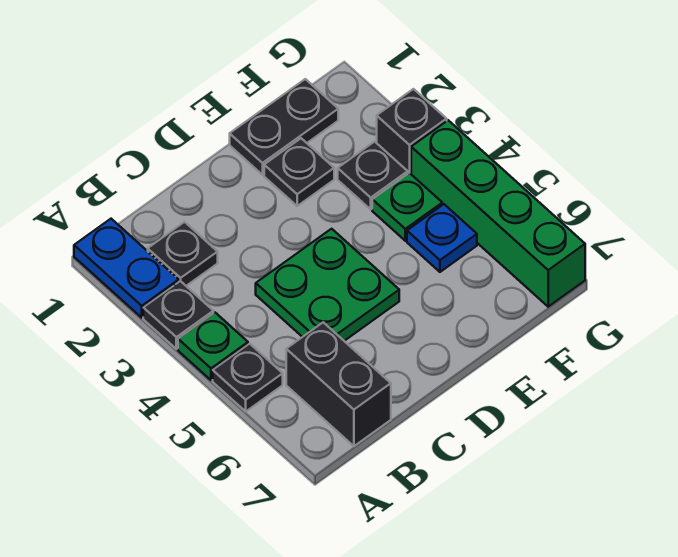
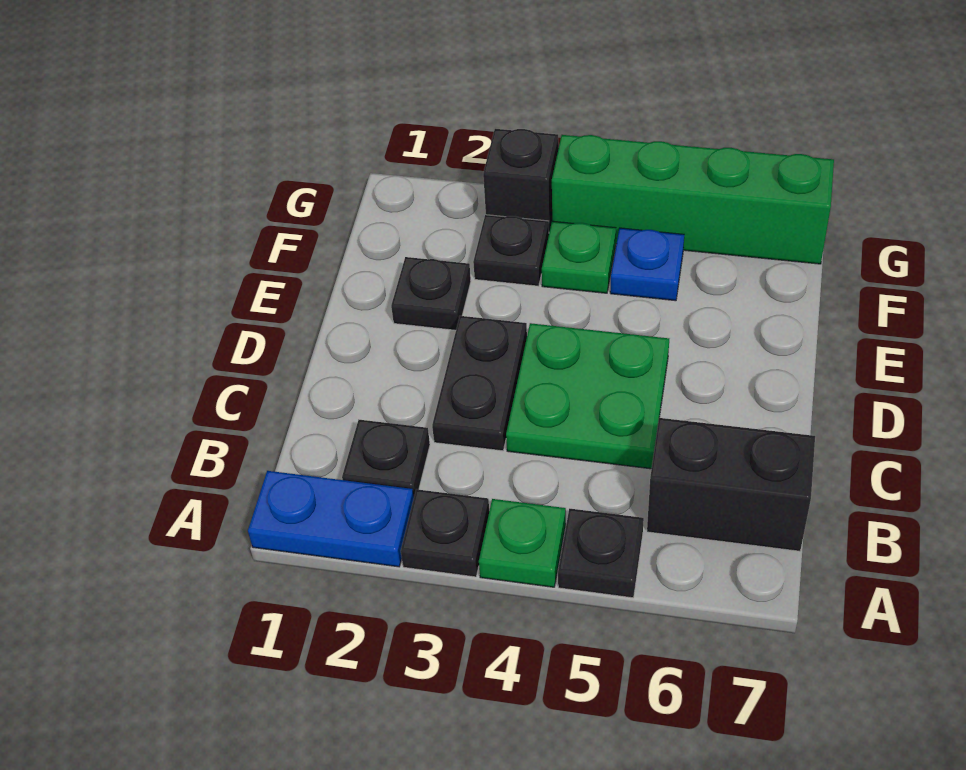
black plate E1:F1 level 1 -> black plate C3:D3 level 1

